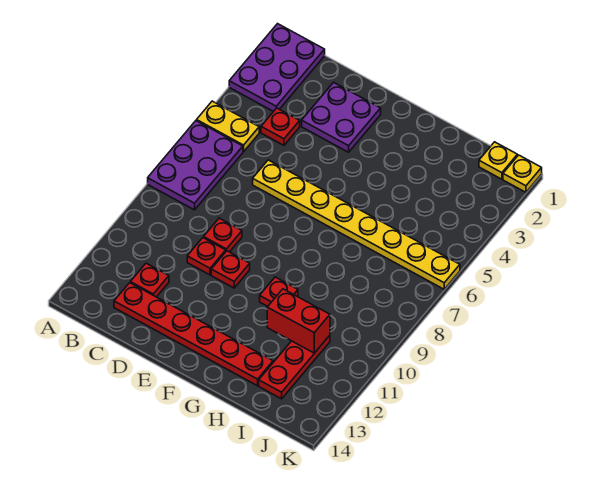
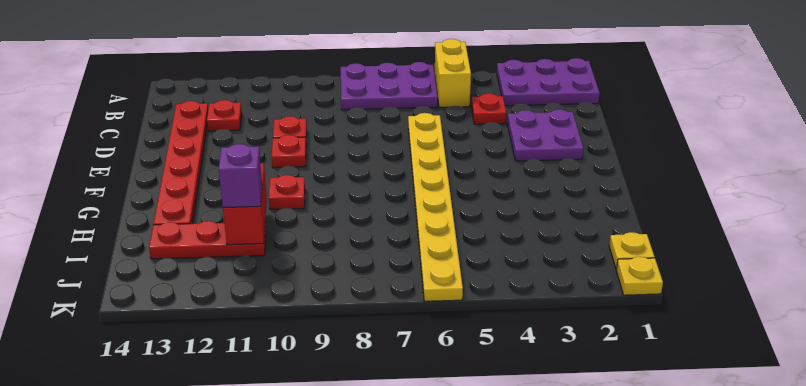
yellow plate A5:B5 level 1 -> yellow brick A5:B5 level 1
red plate D9 level 1 -> none
none -> purple brick I11 level 3

